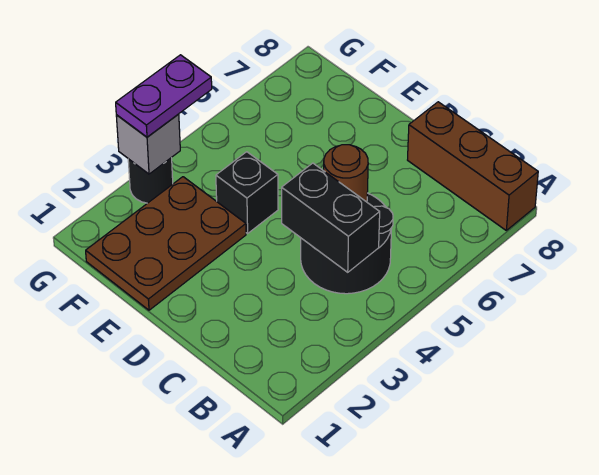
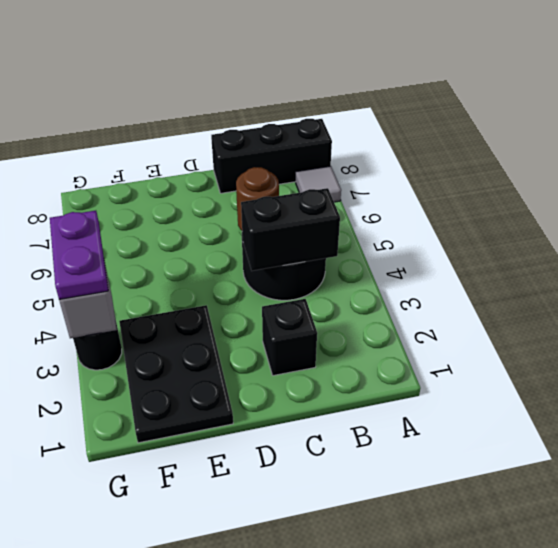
none -> grey tile A7 level 1
brown brick A8:C8 level 1 -> black brick A8:C8 level 1
brown plate E1:F3 level 1 -> black plate E1:F3 level 1
black brick E4 level 1 -> black brick C2 level 1

